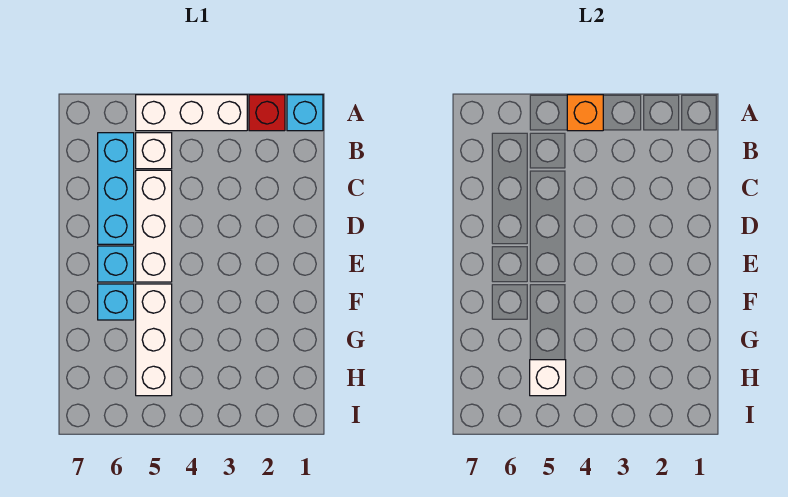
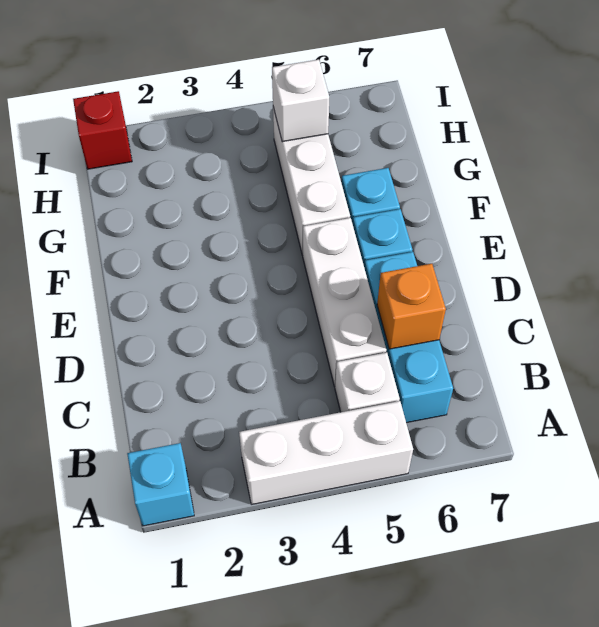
red brick A2 level 1 -> red brick I1 level 1
orange brick A4 level 2 -> orange brick C6 level 2

